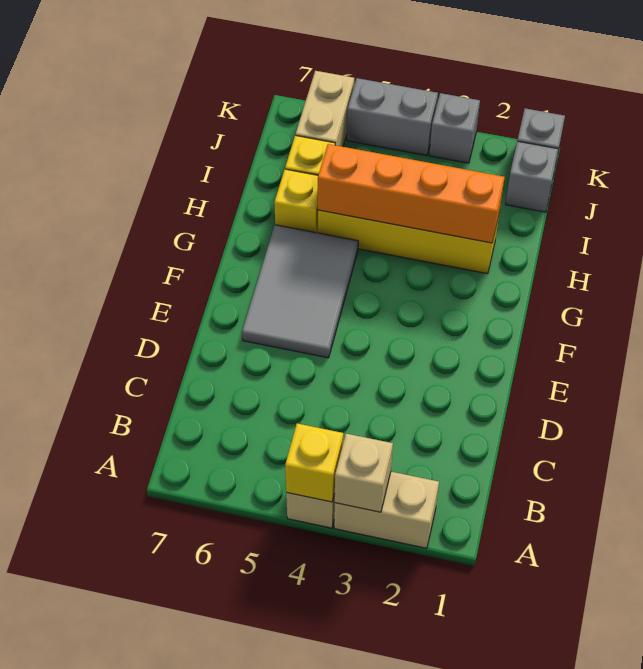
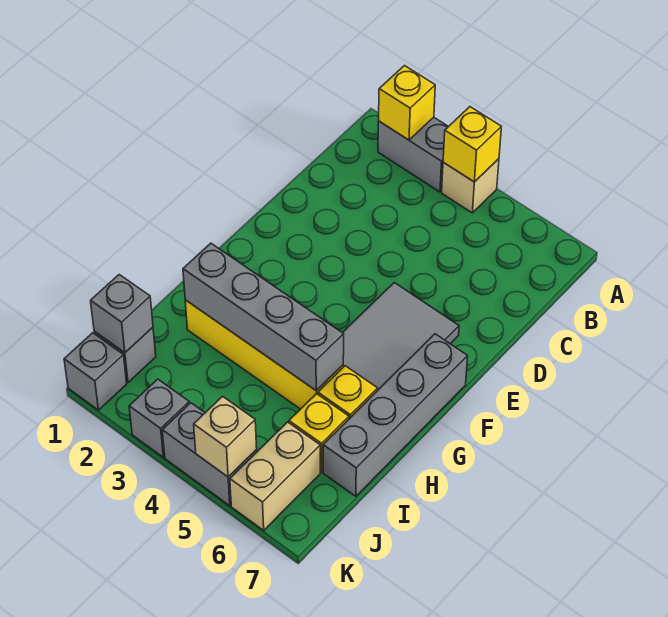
tan brick A2:A3 level 1 -> grey brick A2:A3 level 1
none -> yellow brick A2 level 2
tan brick A3 level 2 -> tan brick K5 level 2
none -> grey brick F7:I7 level 1
orange brick H2:H5 level 2 -> grey brick H2:H5 level 2
none -> grey brick J1 level 2

